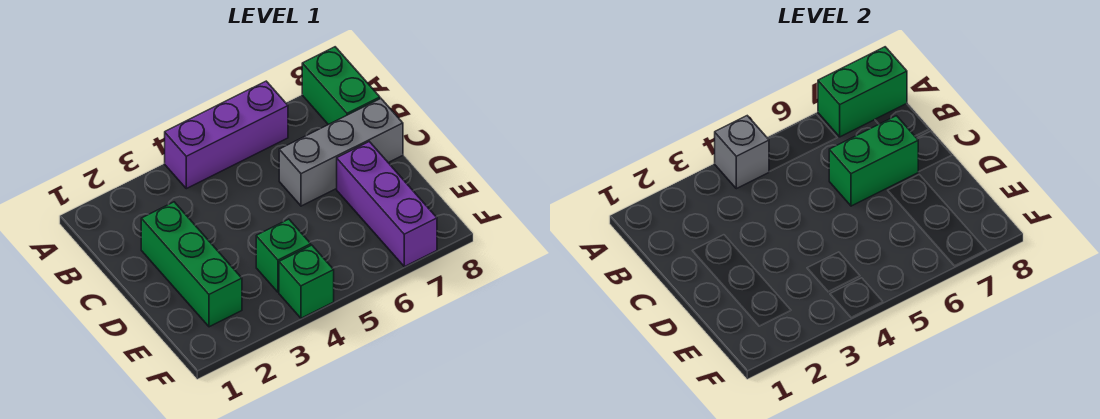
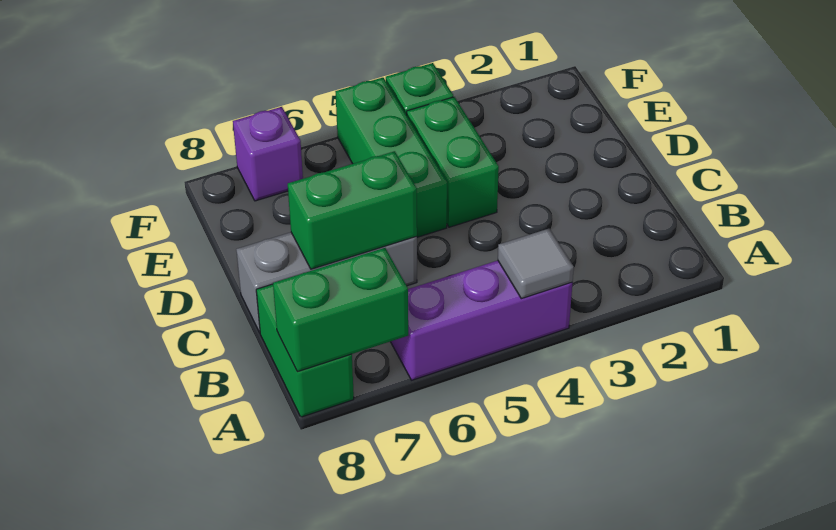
grey brick A4 level 2 -> grey tile A4 level 2
green brick C2:E2 level 1 -> green brick D5:F5 level 1
purple brick D7:F7 level 1 -> purple brick F7 level 1
green brick E4 level 1 -> green brick D4:E4 level 1

